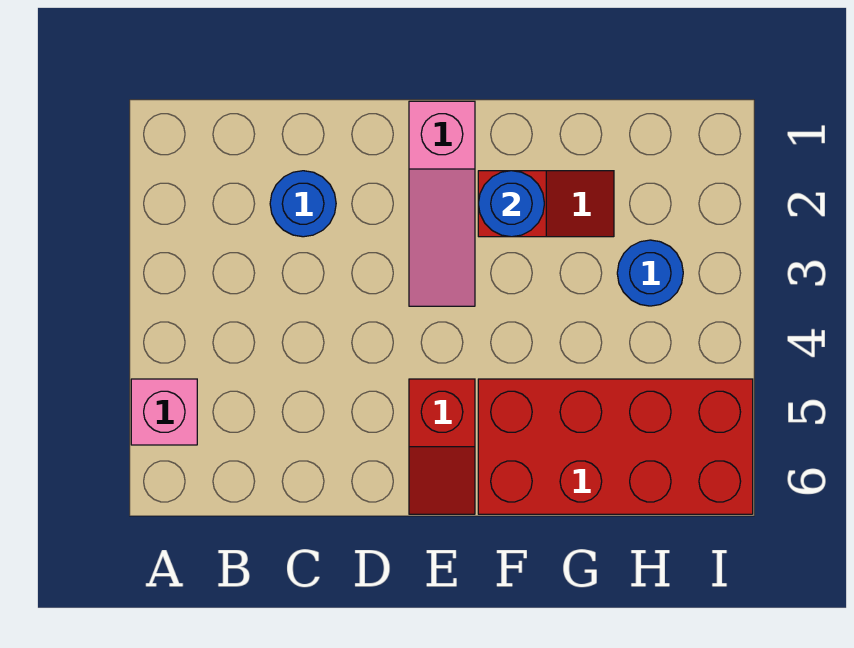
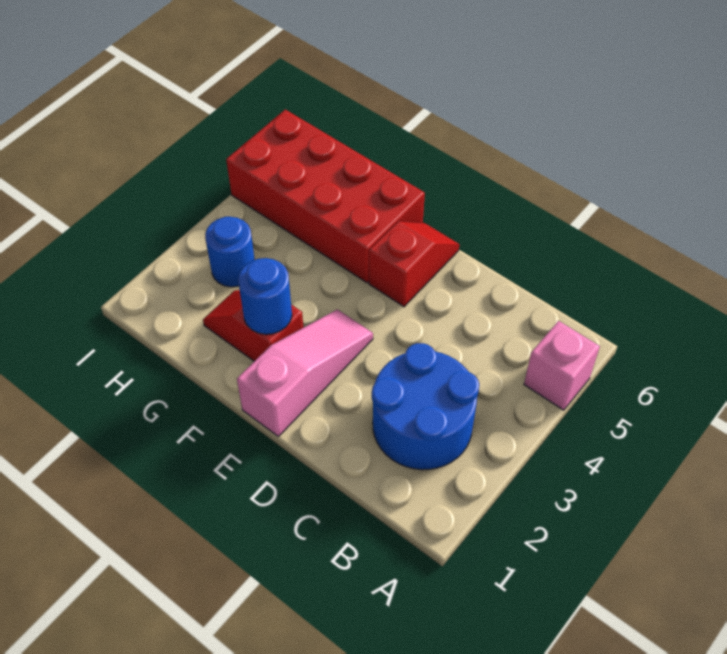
blue round brick C2 level 1 -> blue round brick B2:C3 level 1

